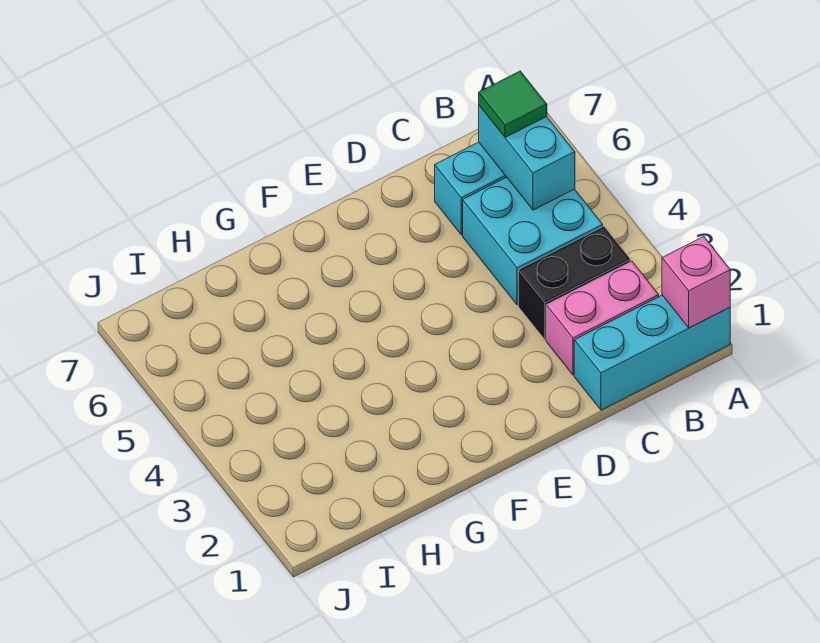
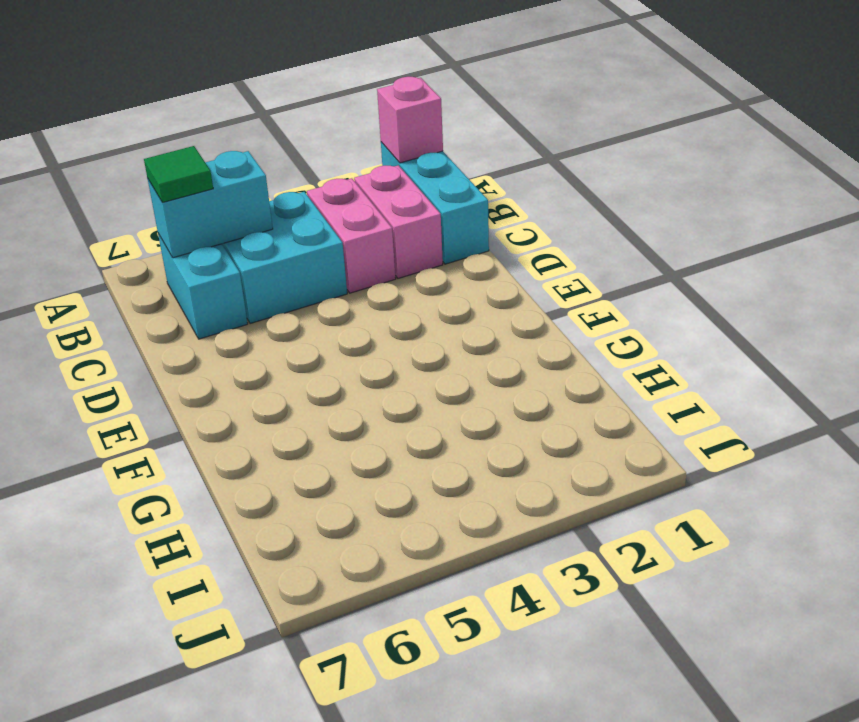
black brick B3:C3 level 1 -> pink brick B3:C3 level 1

